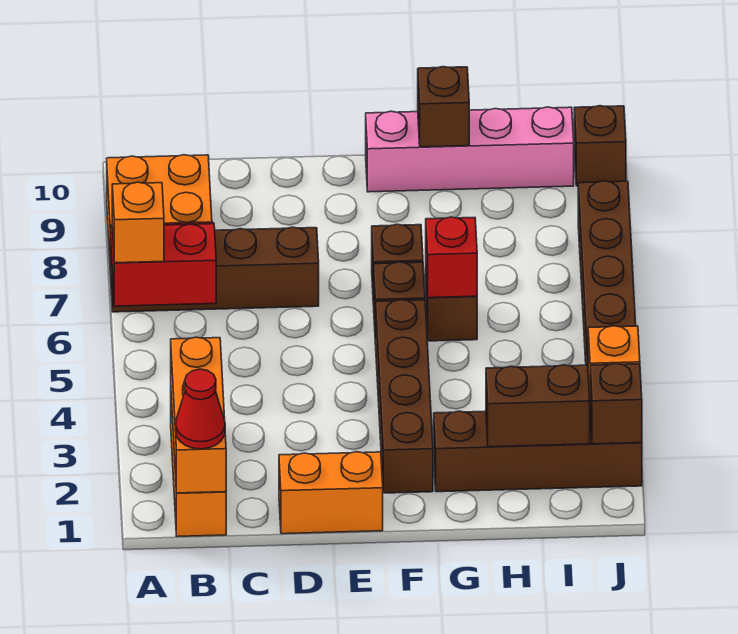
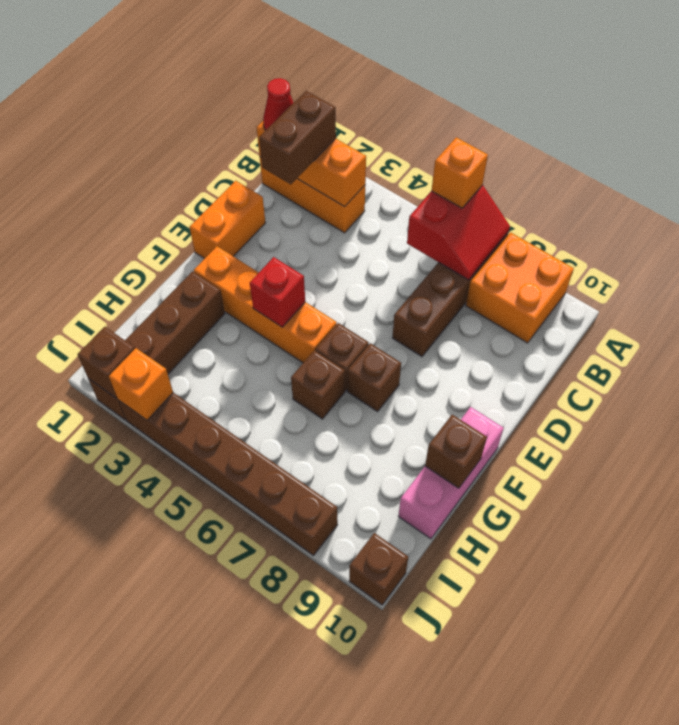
brown brick F2:F5 level 1 -> orange brick F2:F5 level 1
pink brick F10:I10 level 1 -> pink brick F10:H10 level 1
red brick G6 level 2 -> red brick F4 level 2
brown brick H2:I2 level 2 -> brown brick B2:C2 level 3

